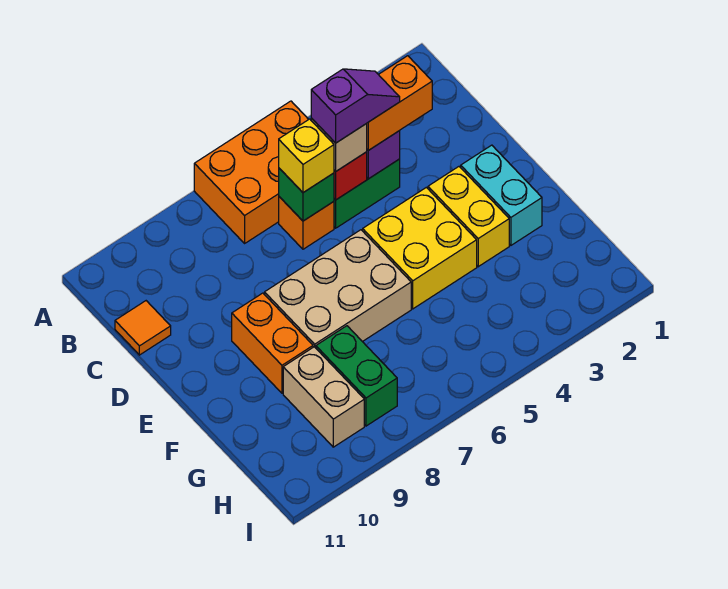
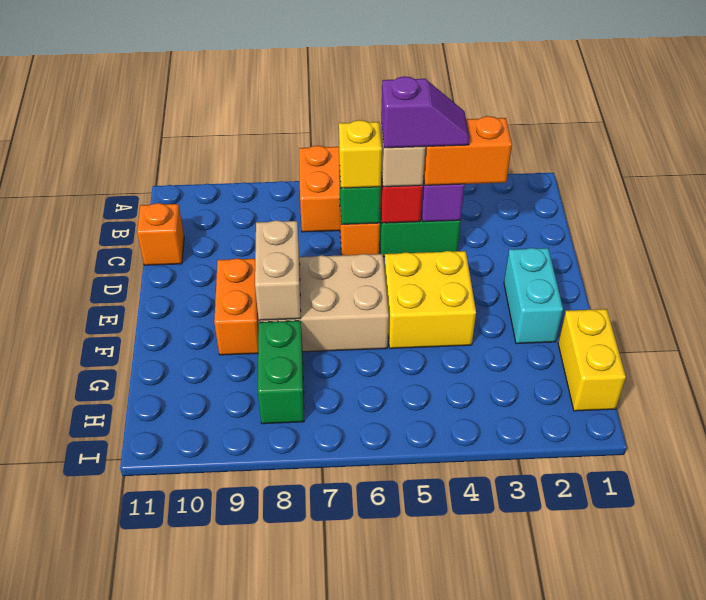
orange tile C11 level 1 -> orange brick C11 level 1
yellow brick E3:F3 level 1 -> yellow brick G1:H1 level 1
tan brick G9:H9 level 1 -> tan brick E8:F8 level 2

